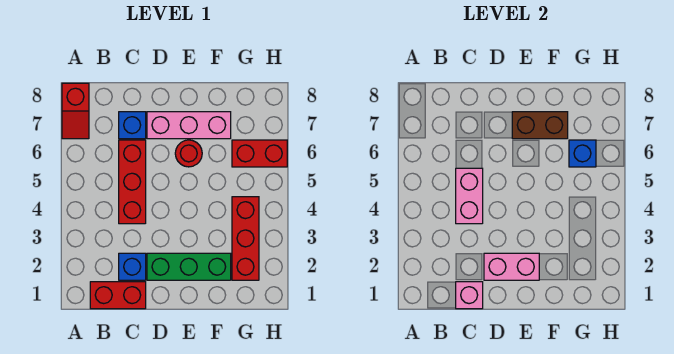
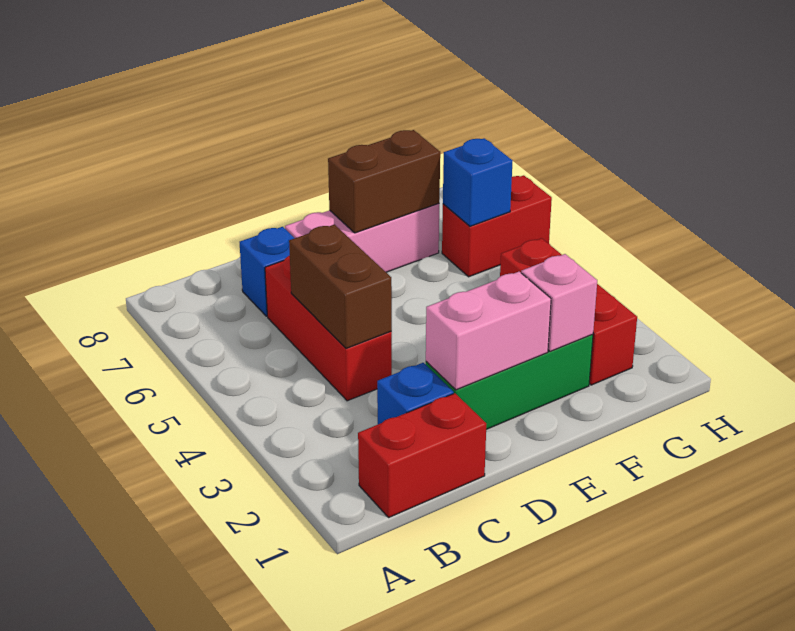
red slope A7:A8 level 1 top 8 -> none
pink brick C1 level 2 -> pink brick F2 level 2
pink brick C4:C5 level 2 -> brown brick C4:C5 level 2
red round brick E6 level 1 -> none

